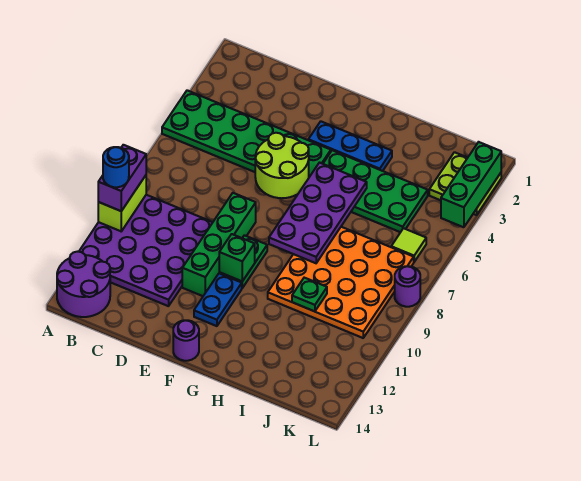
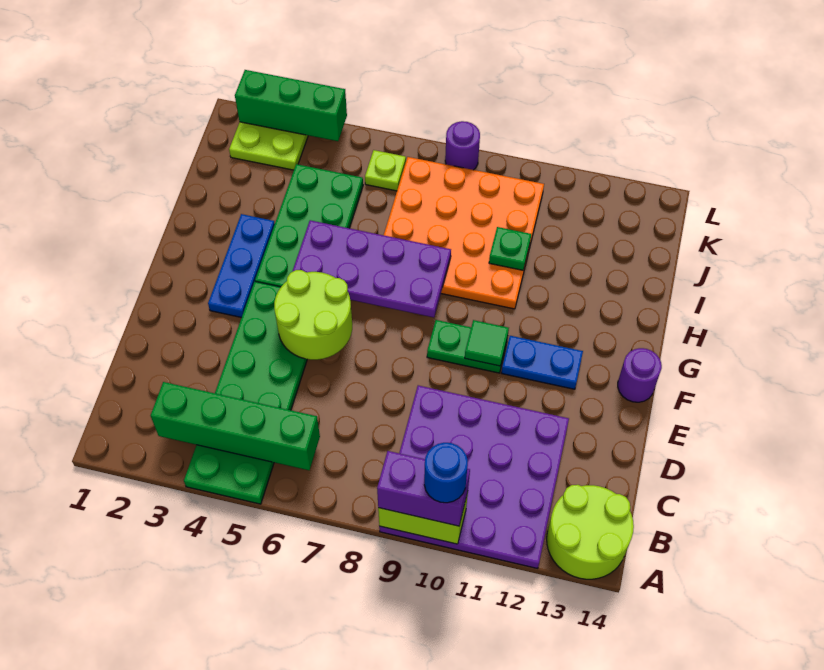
purple round brick A13:B14 level 1 -> lime round brick A13:B14 level 1
green brick E8:E11 level 1 -> green brick B3:B6 level 2
green brick F10 level 2 -> green tile F10 level 2
lime tile K6 level 1 -> lime plate K6 level 1

